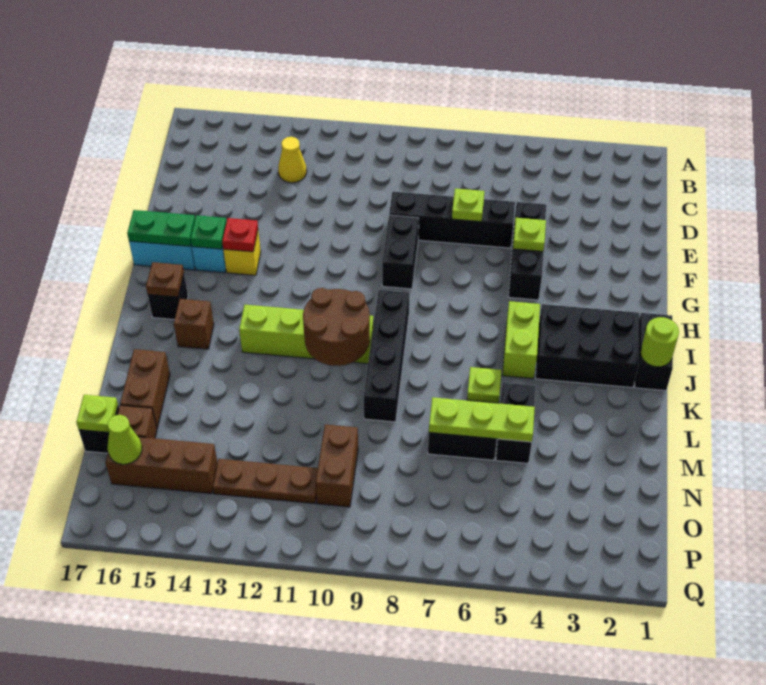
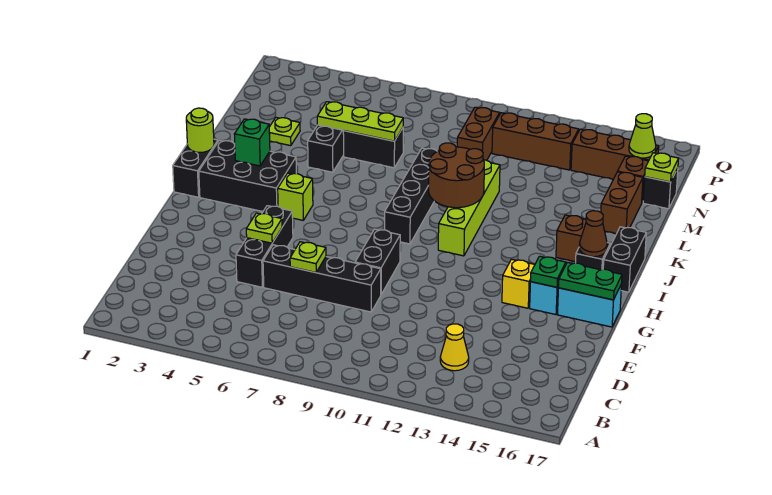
red plate G14 level 2 -> none
lime brick I5:J5 level 1 -> lime brick I5 level 1
brown plate I16 level 2 -> brown cone I16 level 2
none -> black brick I17:J17 level 1
none -> green brick J3 level 2
lime brick J10:J13 level 1 -> lime brick I11:L11 level 1
lime plate K6 level 1 -> lime plate M3 level 1
brown plate O11:O13 level 1 -> brown brick O11:O13 level 1

